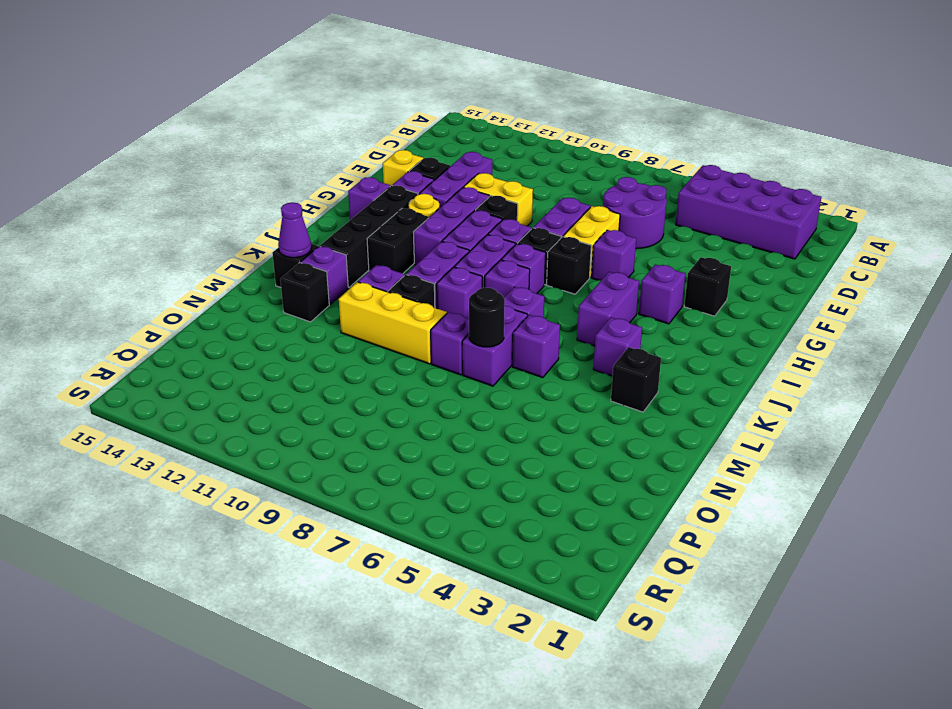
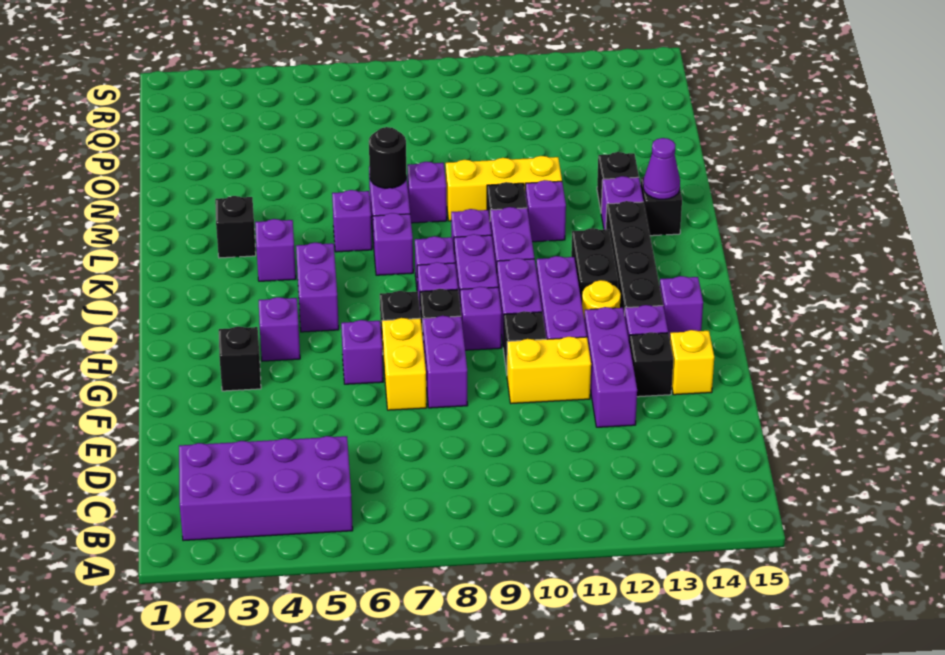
purple round brick D6:E7 level 1 -> none

